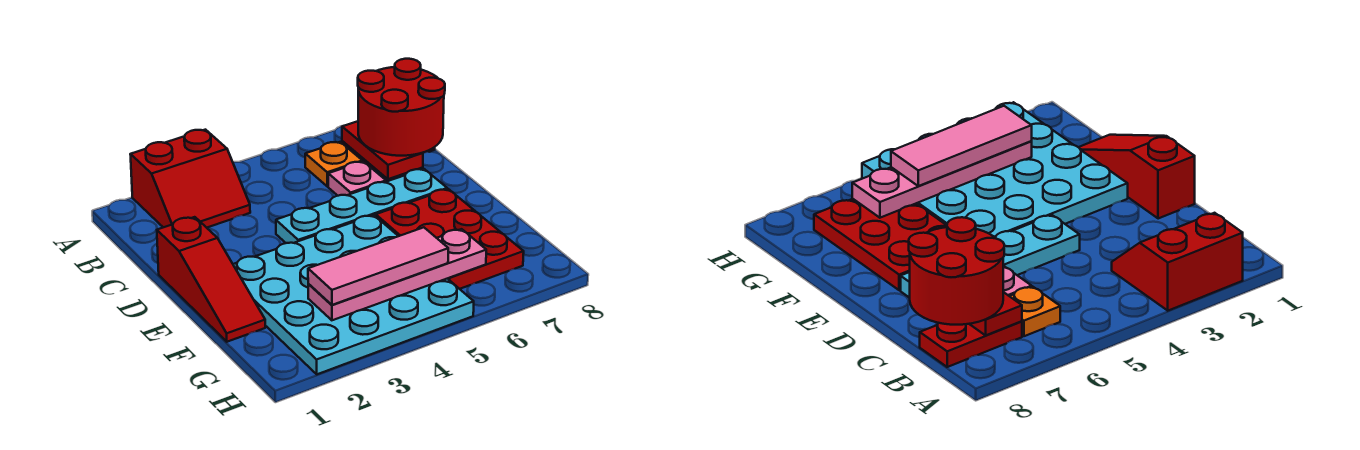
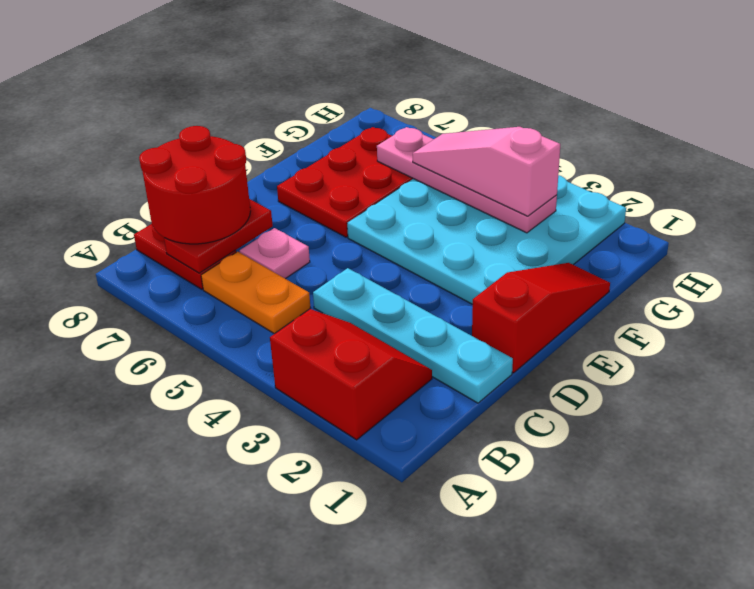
orange plate B6 level 1 -> orange plate B5:B6 level 1
cyan plate D4:D7 level 1 -> cyan plate C1:C4 level 1
pink tile G3:G5 level 3 -> pink slope G3:G5 level 3 top 3

